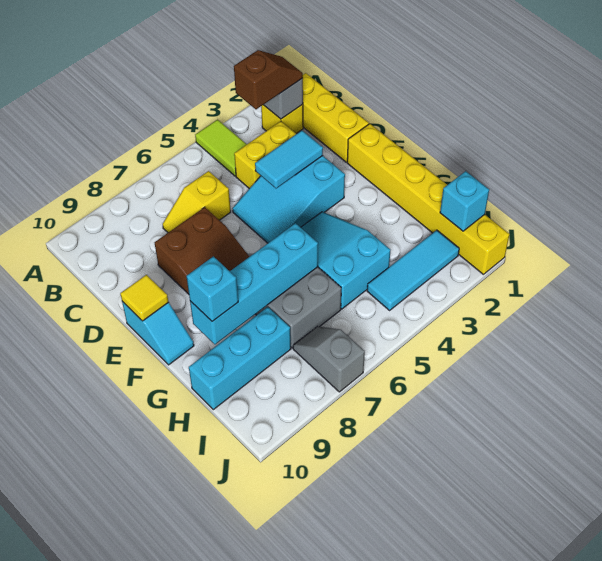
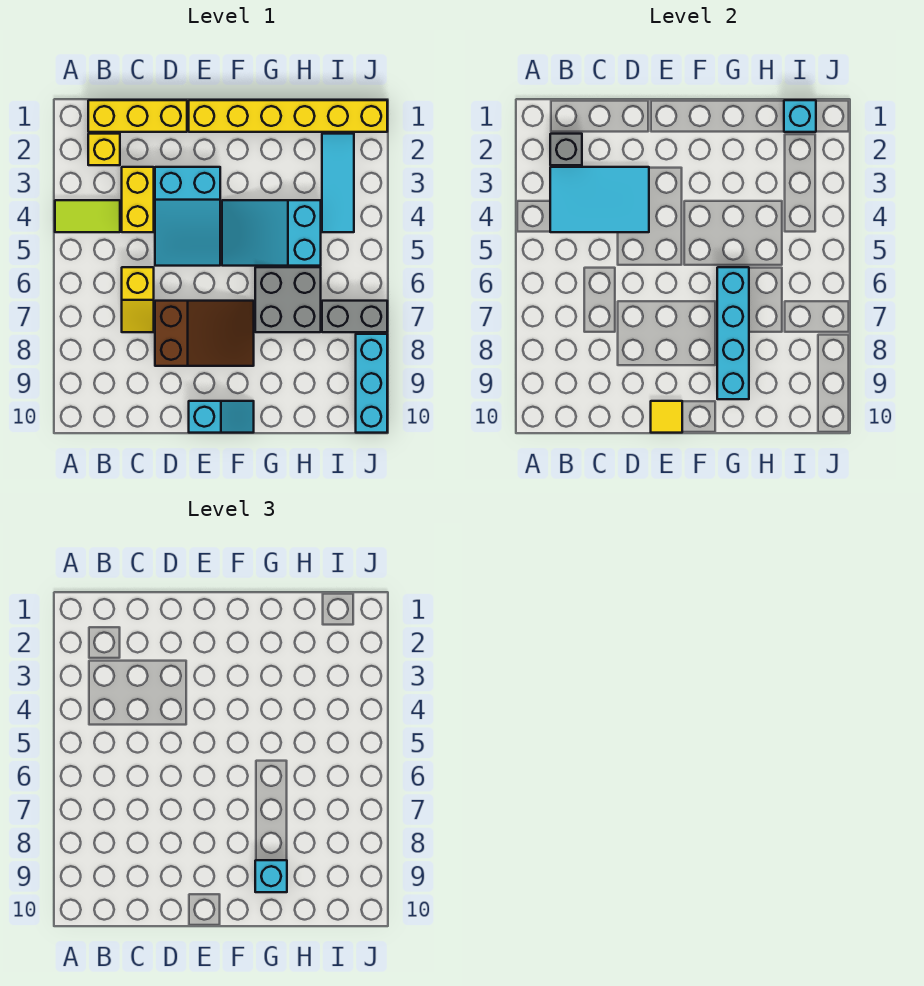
brown slope B2:B3 level 3 top 3 -> none
cyan tile D3:D4 level 2 -> cyan tile B3:D4 level 2
cyan brick H8:H10 level 1 -> cyan brick J8:J10 level 1
grey slope I7:J7 level 1 top J -> grey brick I7:J7 level 1

